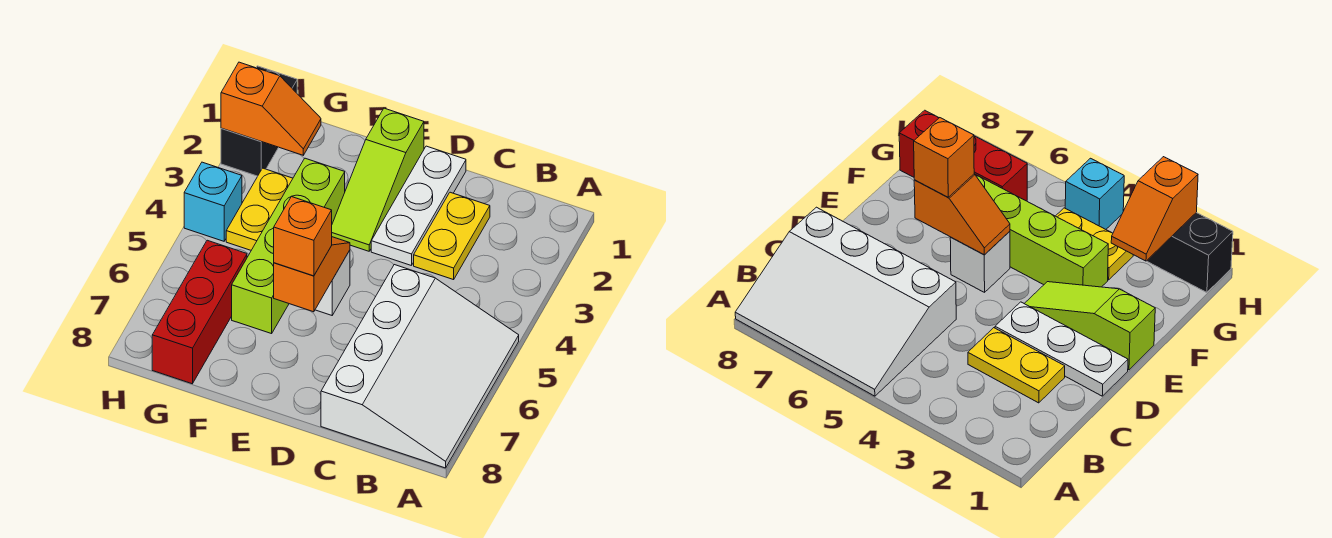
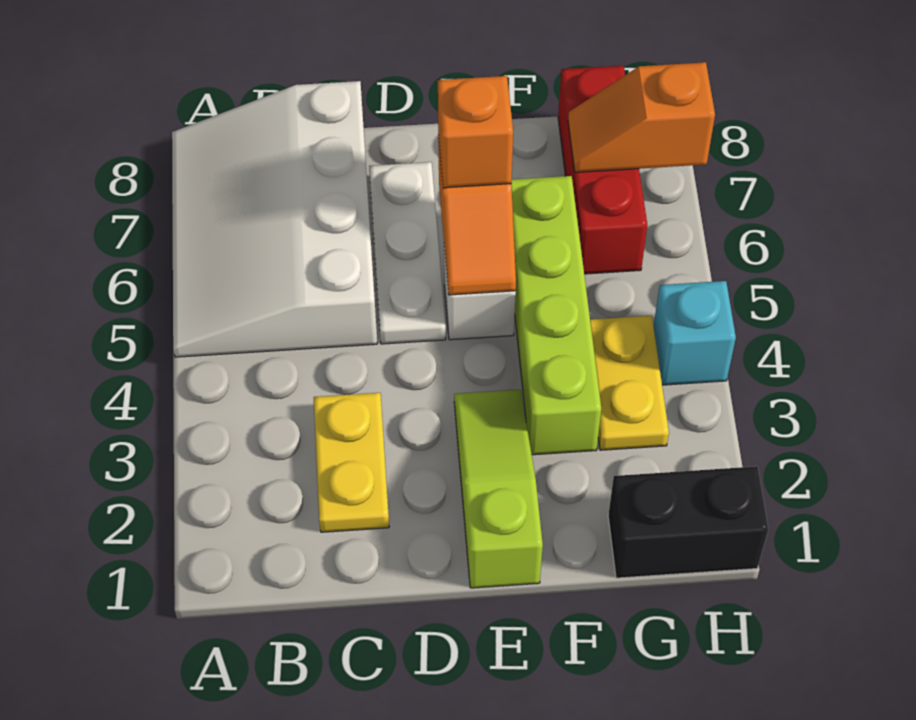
white plate D1:D3 level 1 -> white plate D5:D7 level 1
orange slope G2:H2 level 2 top H -> orange slope G7:H7 level 2 top H
black brick H1:H2 level 1 -> black brick G1:H1 level 1

